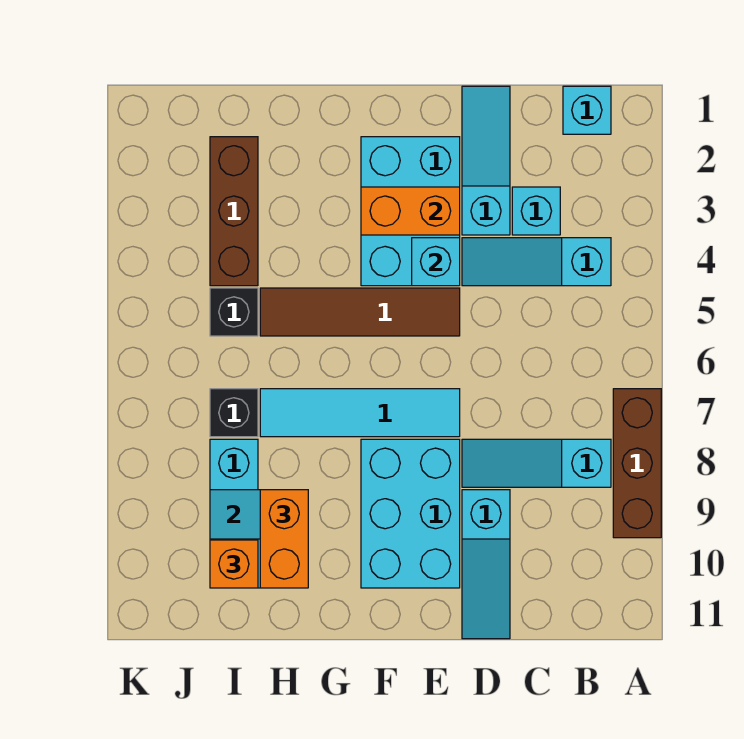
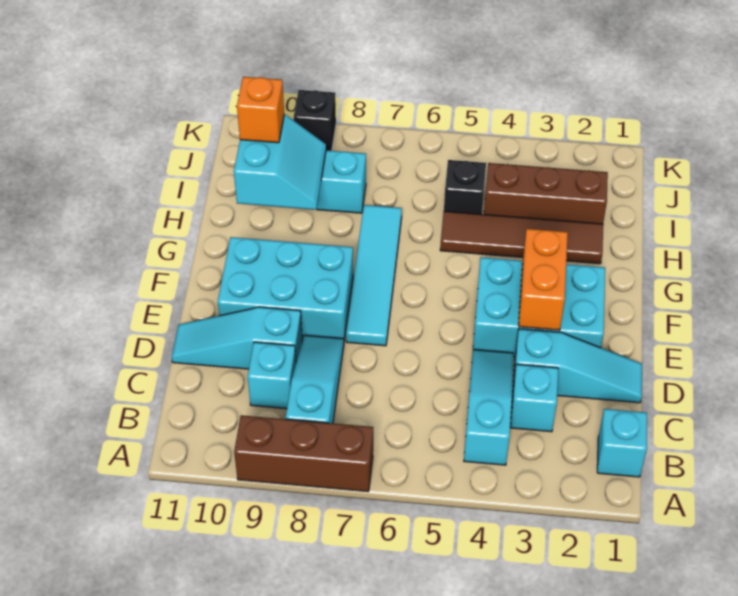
cyan brick E4 level 2 -> cyan brick C9 level 1
brown tile E5:H5 level 1 -> brown tile H2:H5 level 1
orange brick H9:H10 level 3 -> none
black brick I7 level 1 -> black brick K9 level 1

